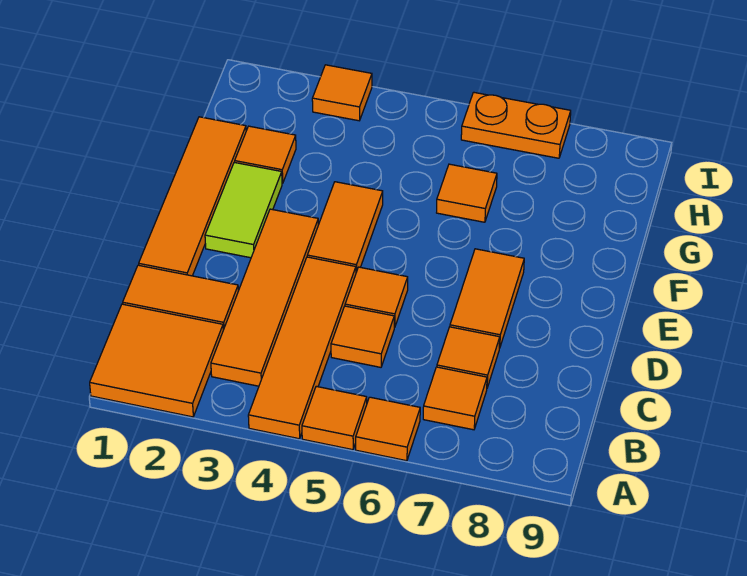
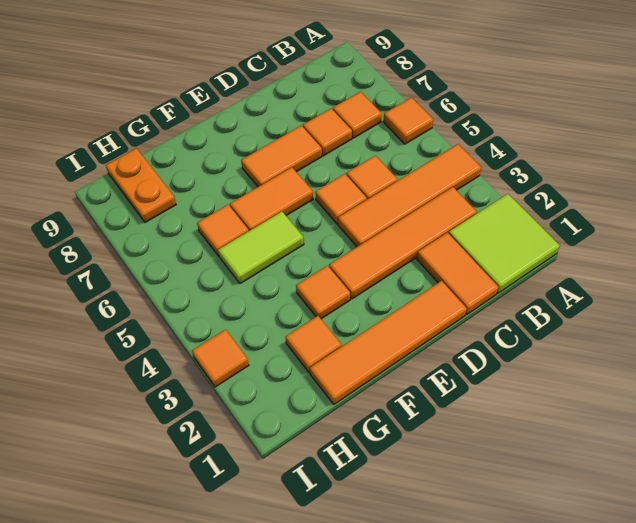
orange tile A1:B2 level 1 -> lime tile A1:B2 level 1
orange tile A5 level 1 -> orange tile F3 level 1
lime tile E2:F2 level 1 -> lime tile F5:G5 level 1
orange tile E4:F4 level 1 -> orange tile E6:F6 level 1
orange plate I6:I7 level 1 -> orange plate H8:H9 level 1

